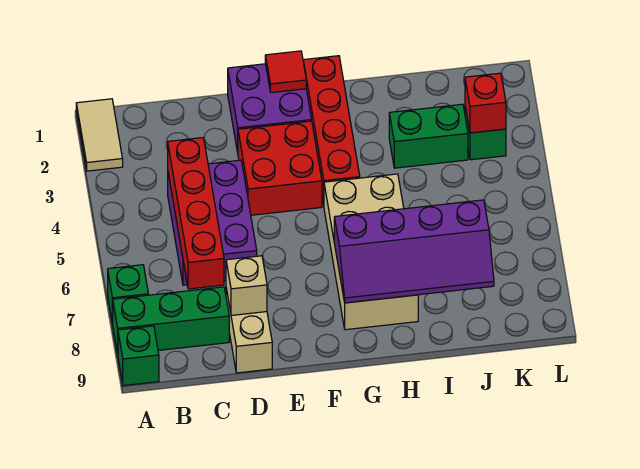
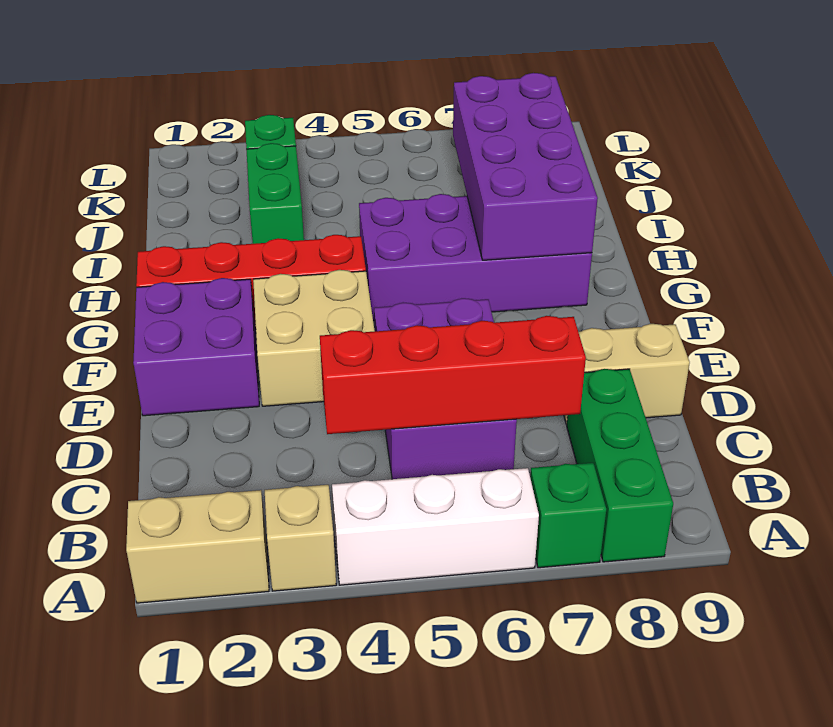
tan tile A1:A2 level 1 -> tan brick A1:A2 level 1
none -> white brick A4:A6 level 1
green brick A9 level 1 -> none
purple brick C4:D6 level 1 -> purple brick C5:E6 level 1
tan brick D8 level 2 -> tan brick A3 level 1
red brick E3:F4 level 1 -> tan brick E3:F4 level 1
red tile F1 level 2 -> none
tan brick G5:H8 level 1 -> purple brick G5:H8 level 1
purple slope G7:J8 level 2 top 7 -> purple brick G7:J8 level 2
red brick K3 level 2 -> none

